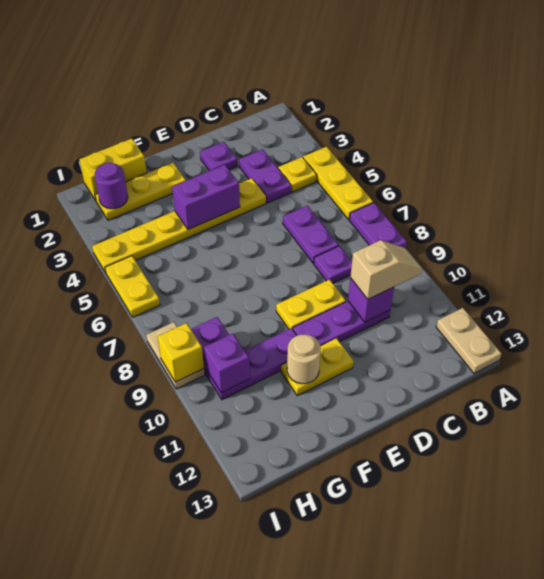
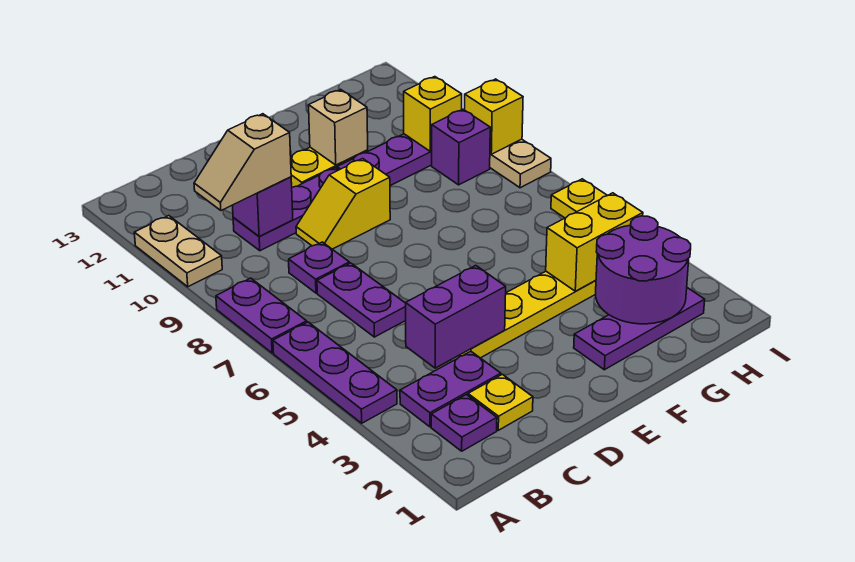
yellow plate A4:A6 level 1 -> purple plate A4:A6 level 1
tan plate A12:A13 level 1 -> tan plate A10:A11 level 1
yellow plate B4 level 1 -> yellow plate C2 level 1
purple plate C3:C4 level 1 -> purple plate B3:C3 level 1
purple plate D2 level 1 -> purple plate B2 level 1
yellow plate D9:E9 level 1 -> yellow slope D9:E9 level 1 top E
purple brick E4:F4 level 2 -> purple brick C4:D4 level 2
yellow plate F2:H2 level 1 -> purple plate F2:H2 level 1
tan round brick F11 level 2 -> tan brick F11 level 2
yellow brick G1:H1 level 1 -> yellow brick G4:H4 level 2
purple round brick H2 level 2 -> purple round brick G2:H3 level 2
purple brick H10 level 2 -> yellow brick H10 level 2

